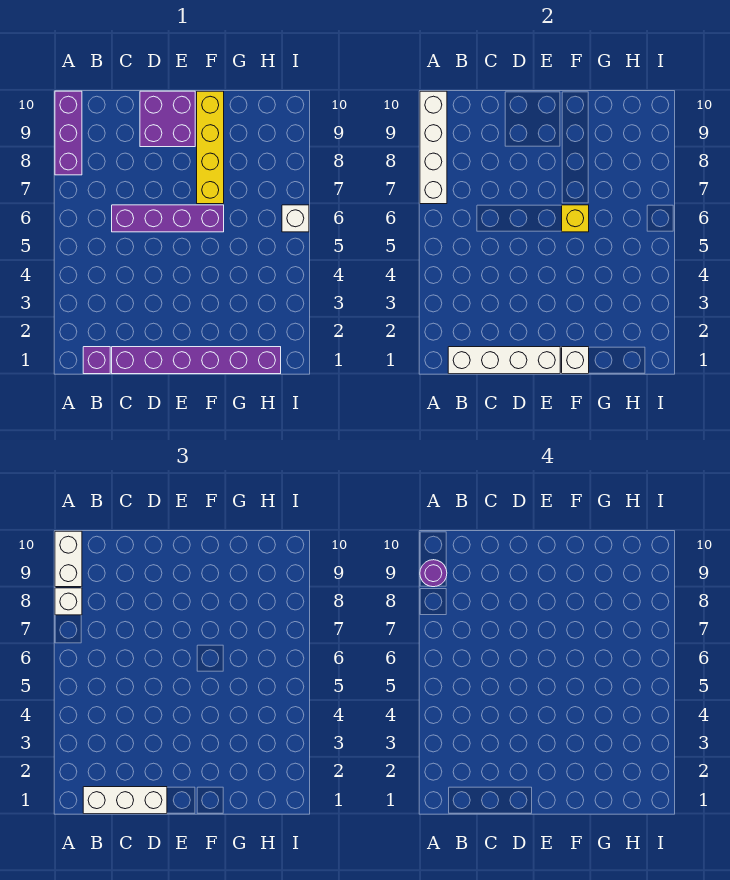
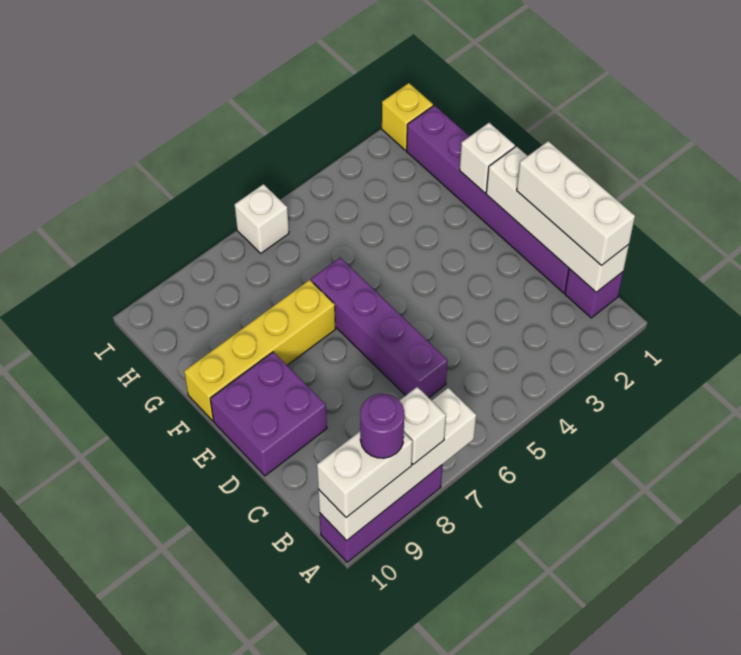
yellow brick F6 level 2 -> yellow brick I1 level 1

